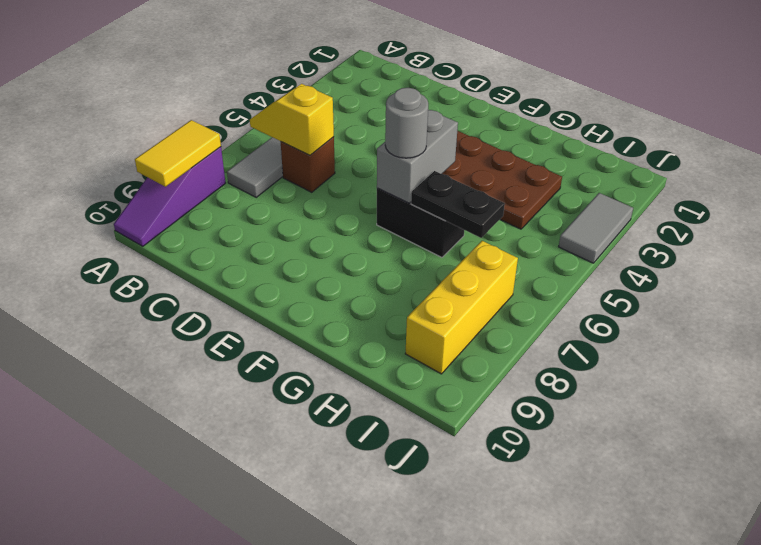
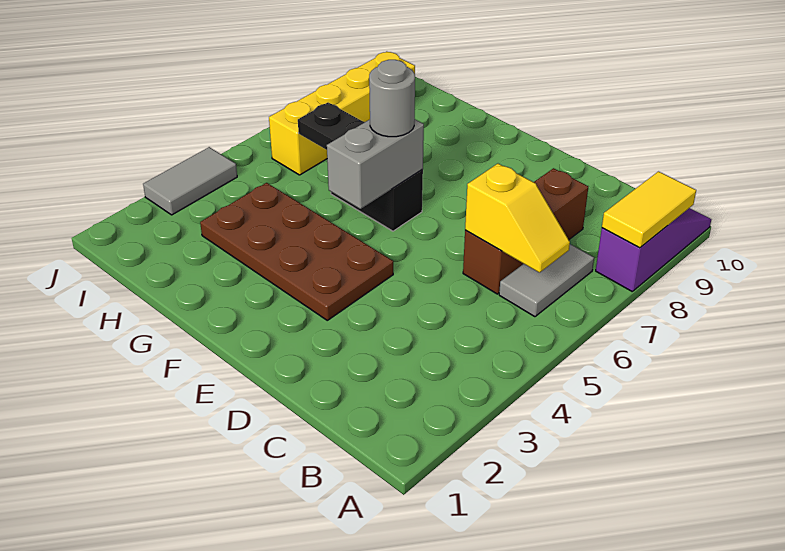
brown brick C6 level 1 -> brown brick C6:C8 level 1
yellow brick I7:I9 level 1 -> yellow brick I6:I9 level 1

